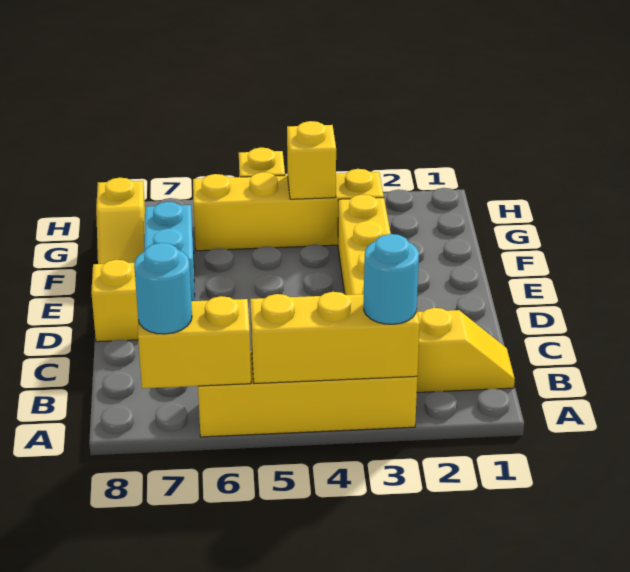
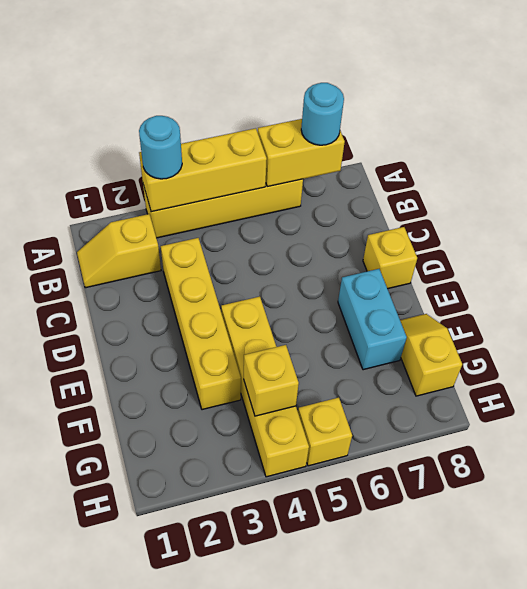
yellow brick G3:G6 level 1 -> yellow brick E4:H4 level 1

